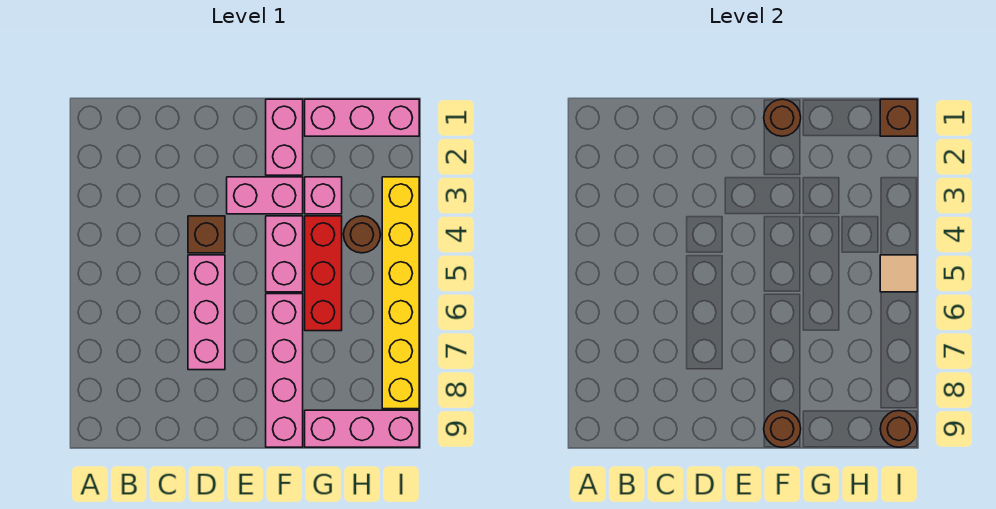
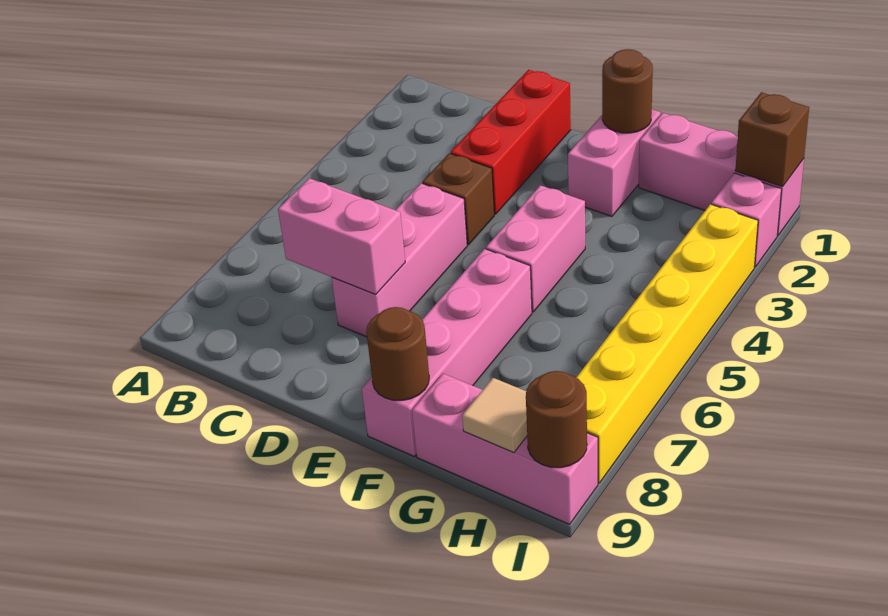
pink brick E3:F3 level 1 -> pink brick C7:D7 level 2
pink brick G3 level 1 -> pink brick I2 level 1
red brick G4:G6 level 1 -> red brick D1:D3 level 1
brown round brick H4 level 1 -> none
tan tile I5 level 2 -> tan tile H9 level 2

